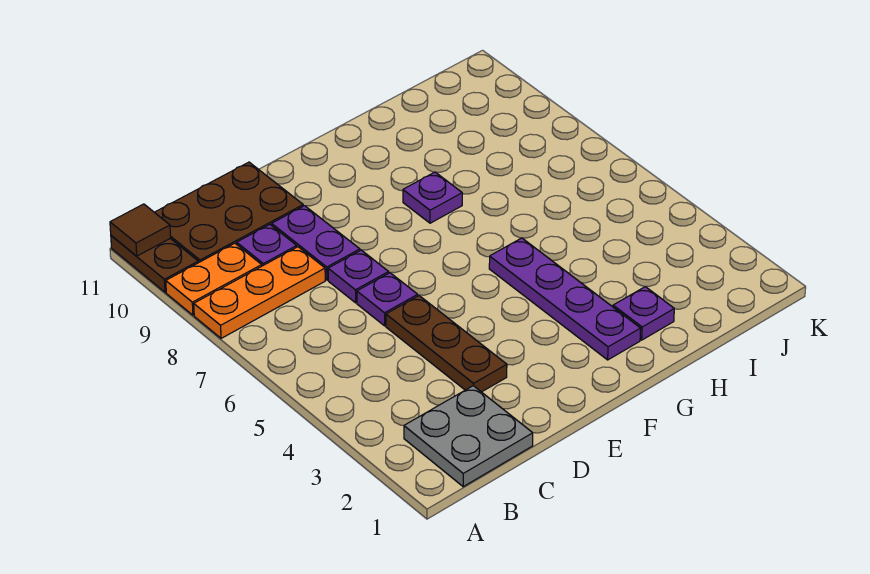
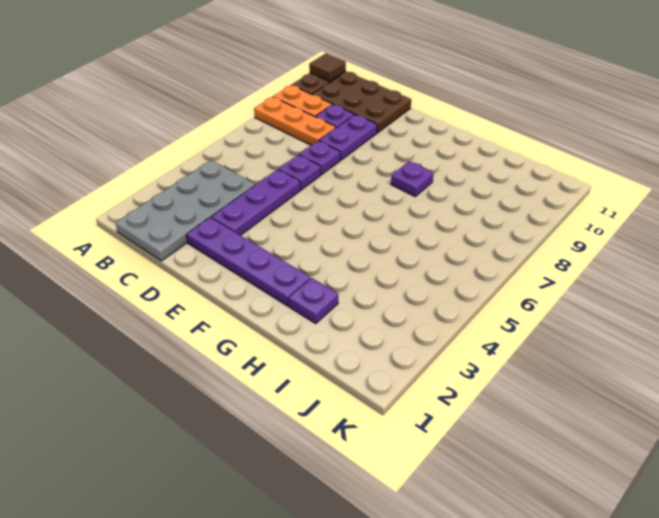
grey plate B1:C2 level 1 -> grey plate B1:C4 level 1
brown plate D3:D5 level 1 -> purple plate D3:D5 level 1
purple plate G2:G5 level 1 -> purple plate D2:G2 level 1

